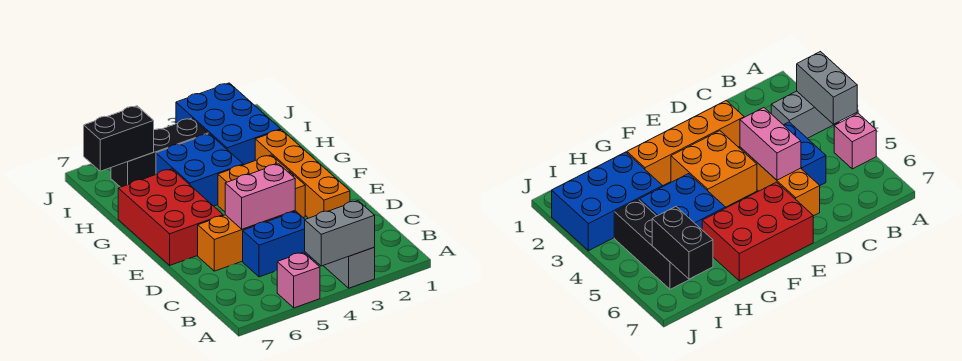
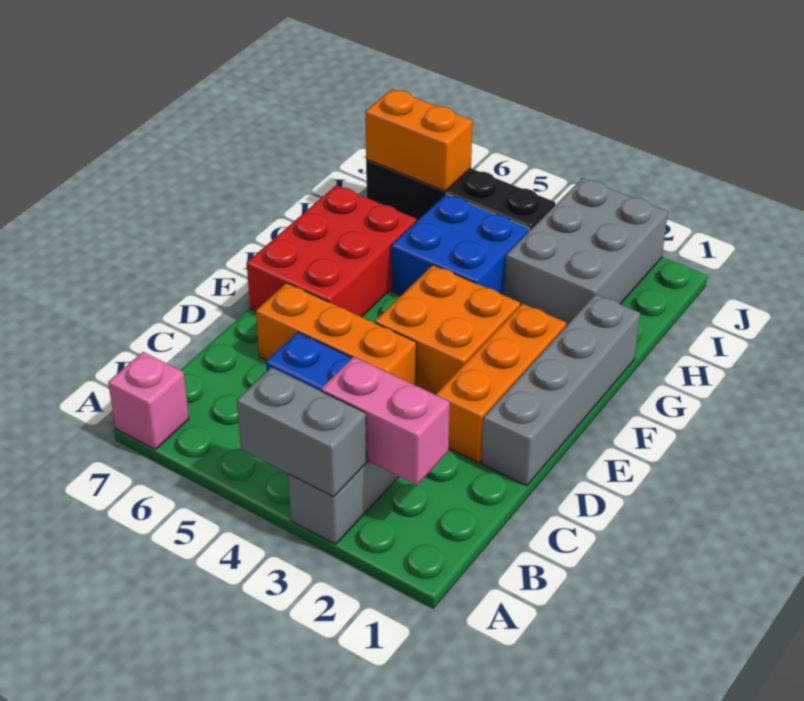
pink brick A5 level 1 -> pink brick A7 level 1
none -> grey brick D1:G1 level 1
orange brick D2:G2 level 1 -> orange brick D2:F2 level 1
pink brick D4:D5 level 2 -> pink brick B2:B3 level 2
blue brick H2:J3 level 1 -> grey brick H2:J3 level 1
black brick I4:I6 level 1 -> black brick I4:I7 level 1
black brick I6:I7 level 2 -> orange brick I6:I7 level 2

